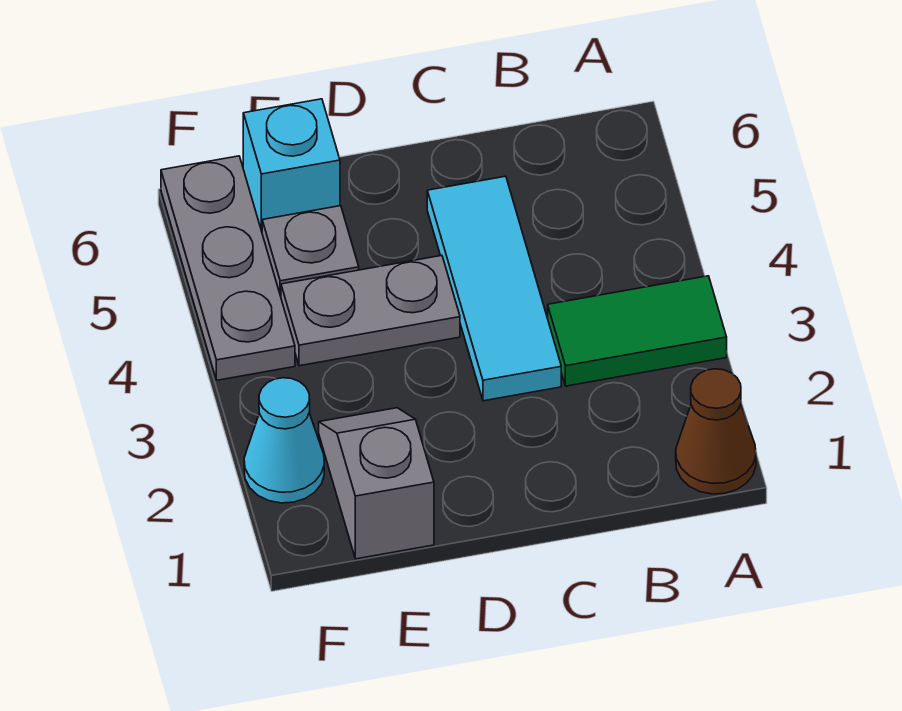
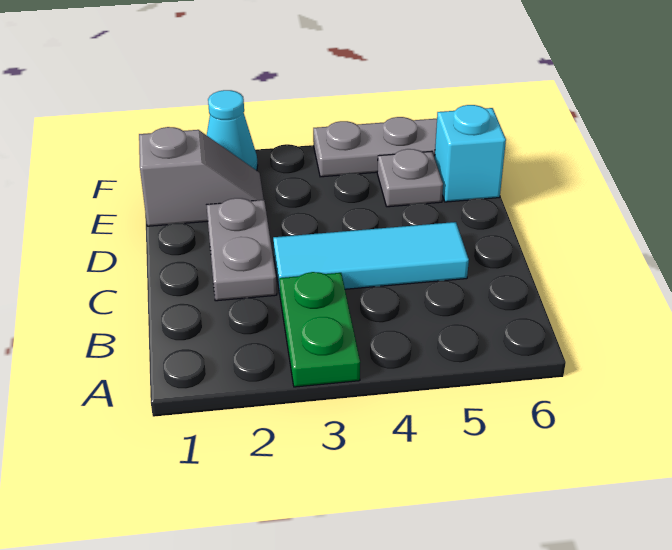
brown cone A1 level 1 -> none
green tile A3:B3 level 1 -> green plate A3:B3 level 1
grey plate D4:E4 level 1 -> grey plate C2:D2 level 1

